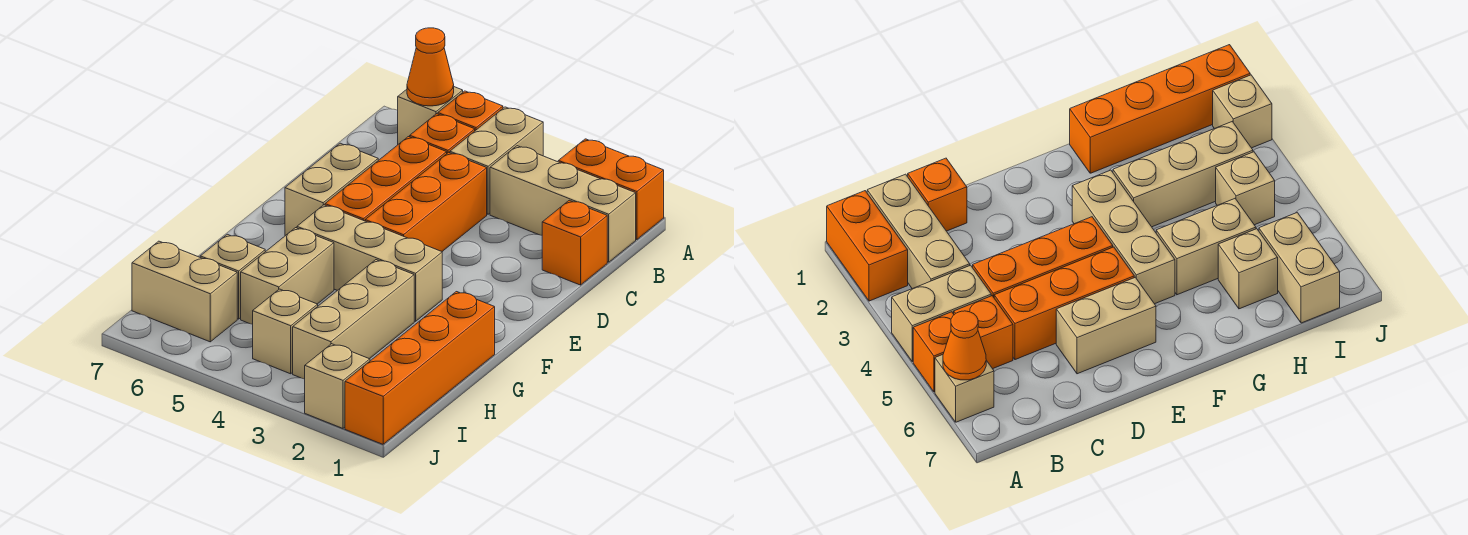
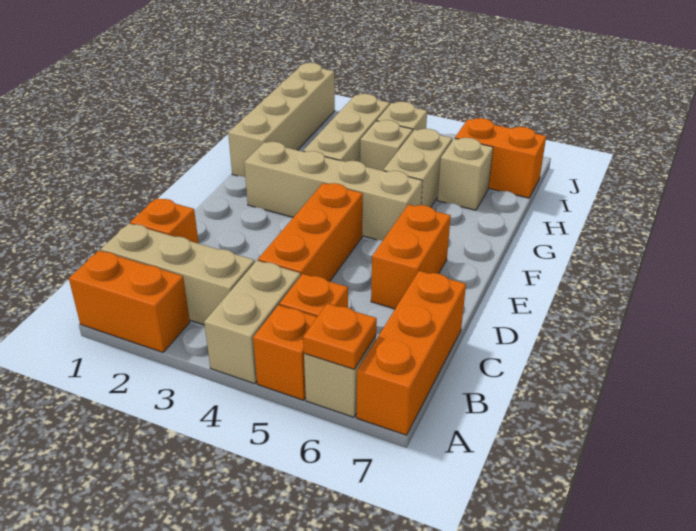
orange cone A6 level 2 -> orange plate A6 level 2
orange brick C5:E5 level 1 -> orange brick A7:C7 level 1
tan brick D6:E6 level 1 -> orange brick D6:E6 level 1
tan brick F3:F5 level 1 -> tan brick F2:F5 level 1
orange brick G1:J1 level 1 -> tan brick G1:J1 level 1
tan brick I6:I7 level 1 -> orange brick I6:I7 level 1
tan brick J2 level 1 -> tan brick H4 level 1

